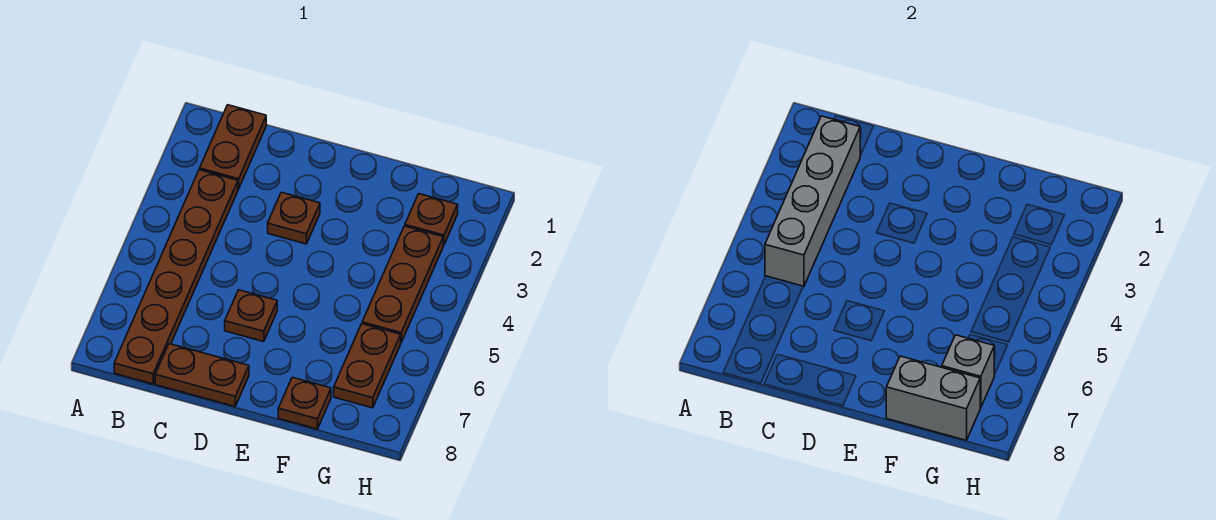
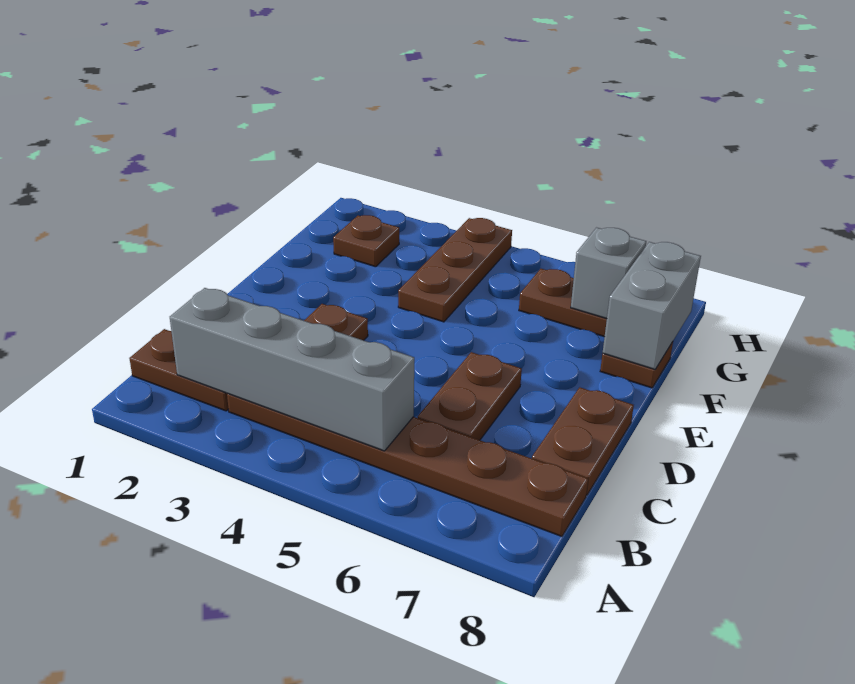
brown plate D6 level 1 -> brown plate C6:D6 level 1
brown plate G3:G5 level 1 -> brown plate F4:H4 level 1

